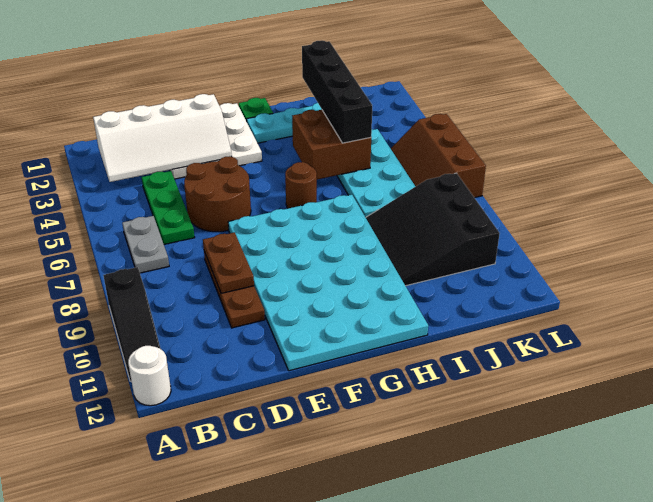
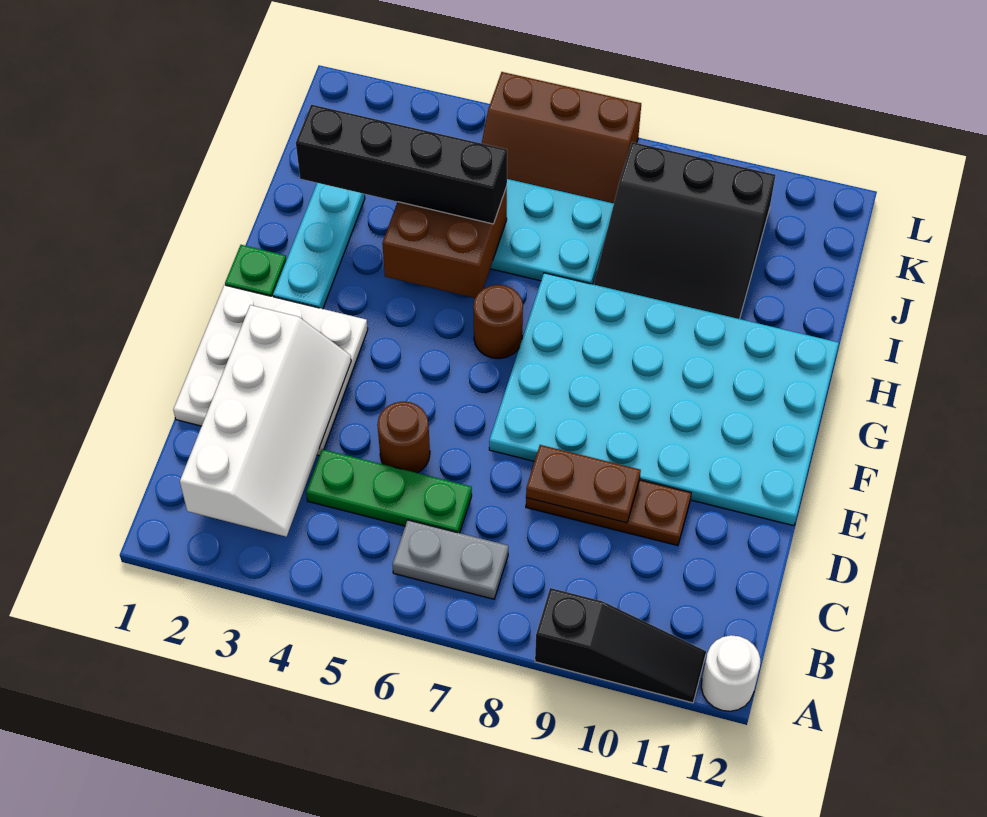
brown round brick D5:E6 level 1 -> brown round brick D5 level 1

